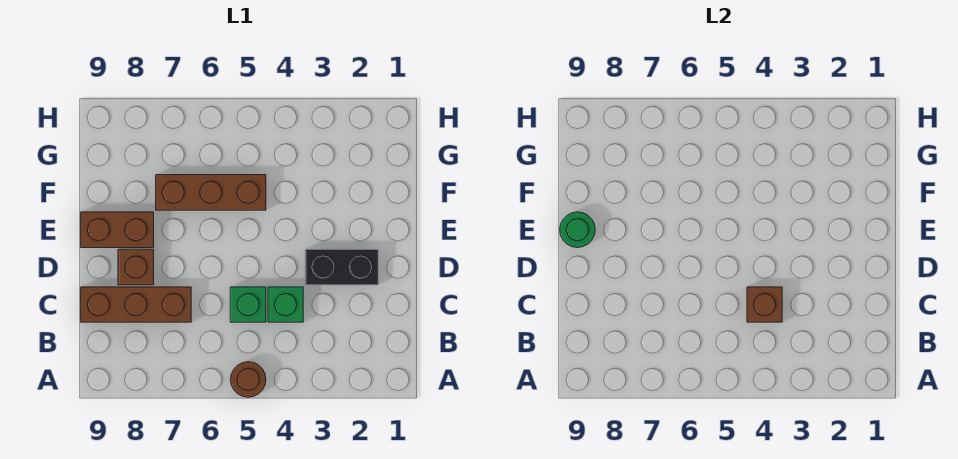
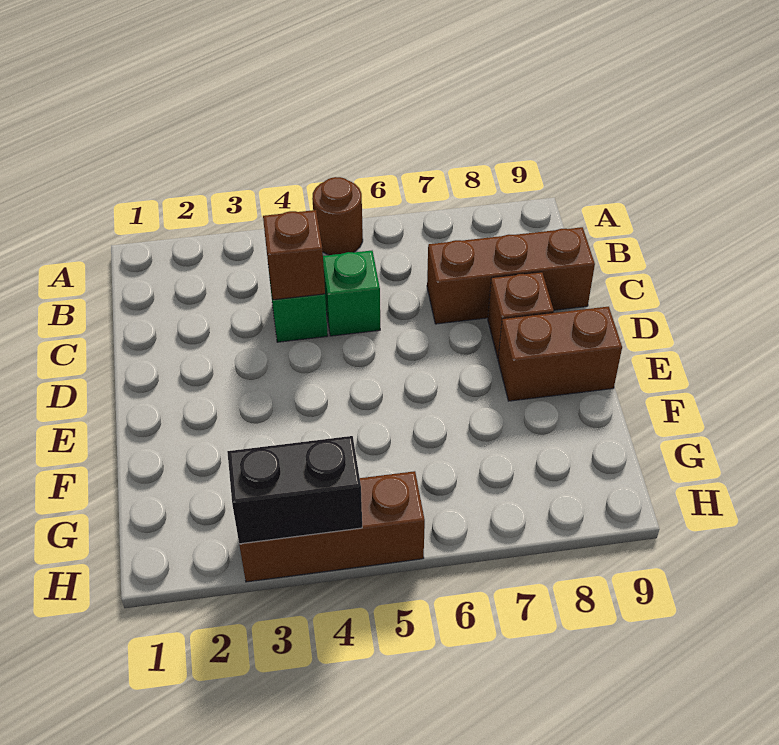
black brick D2:D3 level 1 -> black brick H3:H4 level 2
green round brick E9 level 2 -> none
brown brick F5:F7 level 1 -> brown brick H3:H5 level 1

